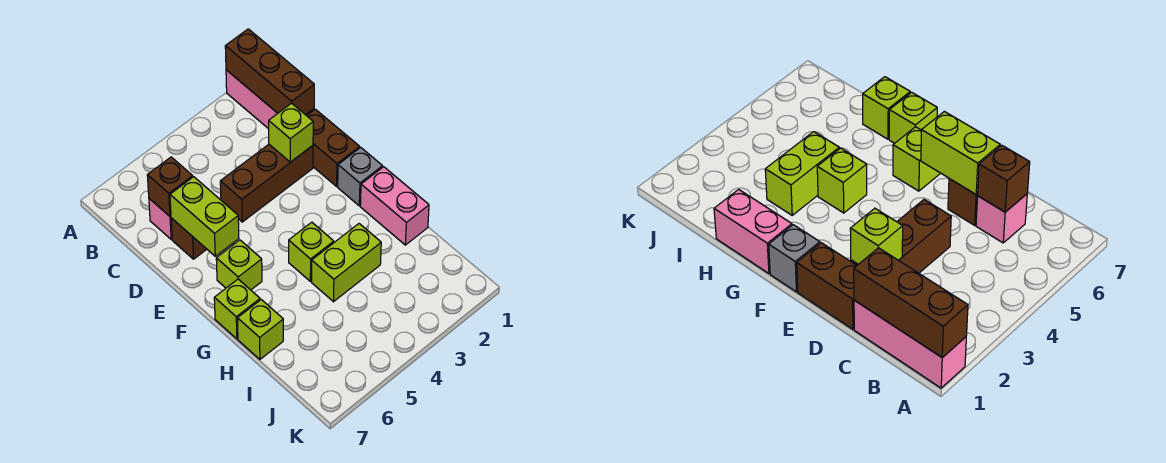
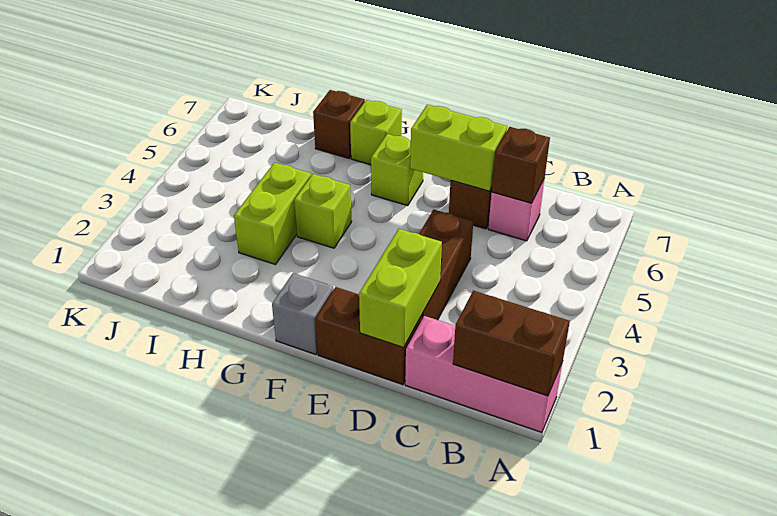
brown brick A1:C1 level 2 -> brown brick A1:B1 level 2
lime brick D2 level 2 -> lime brick D1:D2 level 2
pink brick G1:H1 level 1 -> none
lime brick H7 level 1 -> brown brick H7 level 1

